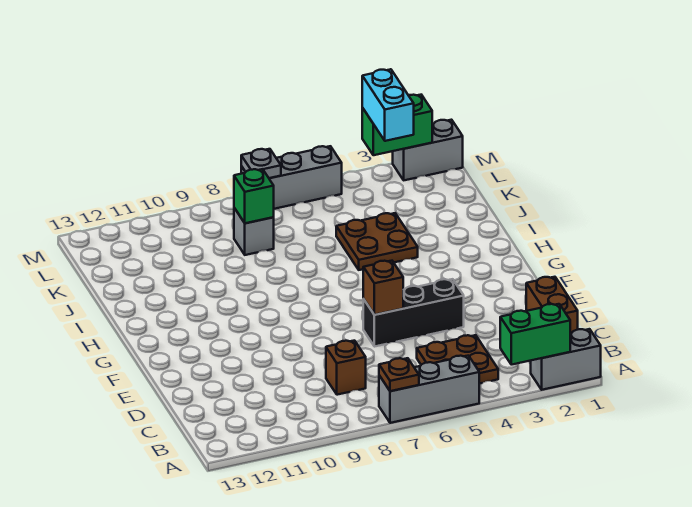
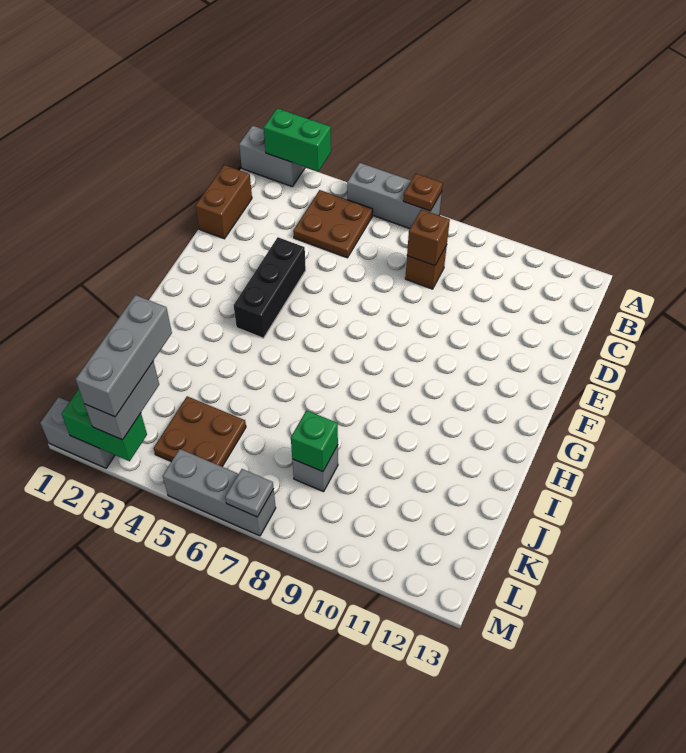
black brick E4:E6 level 1 -> black brick E4:G4 level 1
brown brick E6 level 2 -> brown brick C8 level 2
brown plate I4:J5 level 1 -> brown plate K4:L5 level 1
none -> grey brick K3:M3 level 4
cyan brick L3:M3 level 3 -> grey brick L3:M3 level 3

